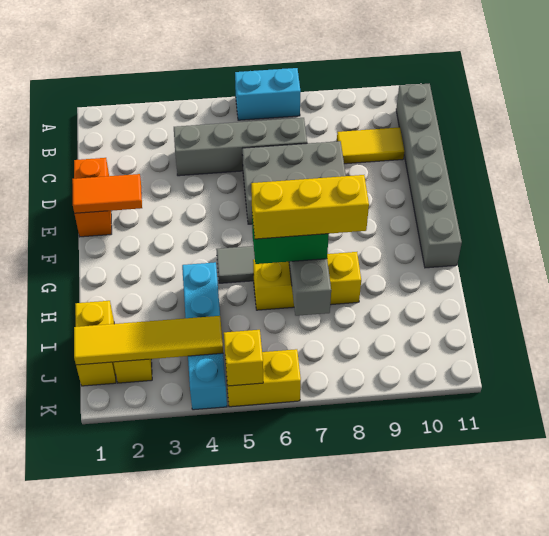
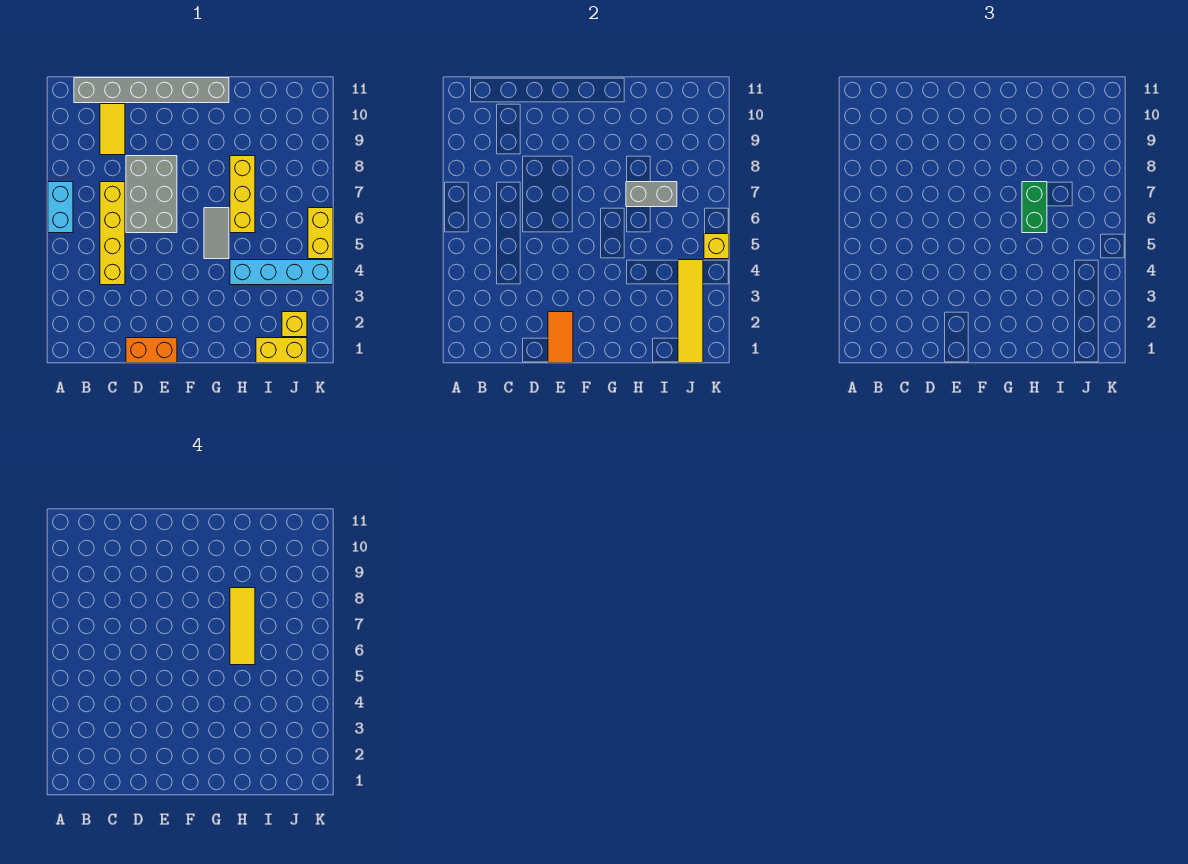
grey brick C4:C7 level 1 -> yellow brick C4:C7 level 1
yellow brick H6:H8 level 4 -> yellow tile H6:H8 level 4

